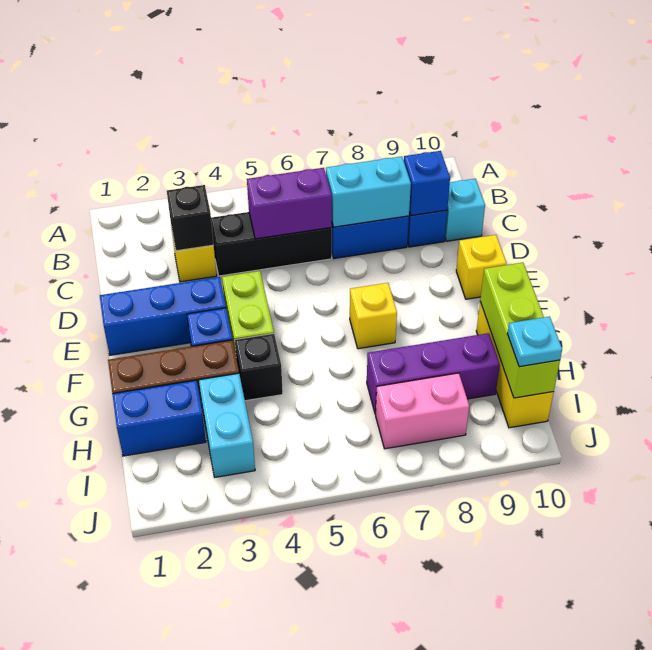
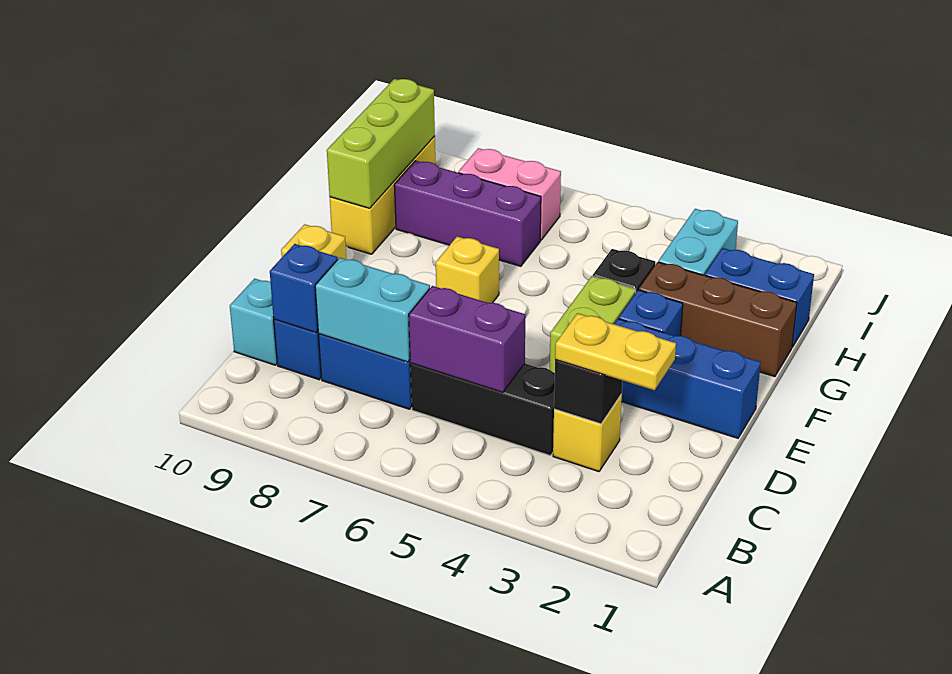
none -> yellow plate C2:C3 level 3
cyan plate I10 level 3 -> none

